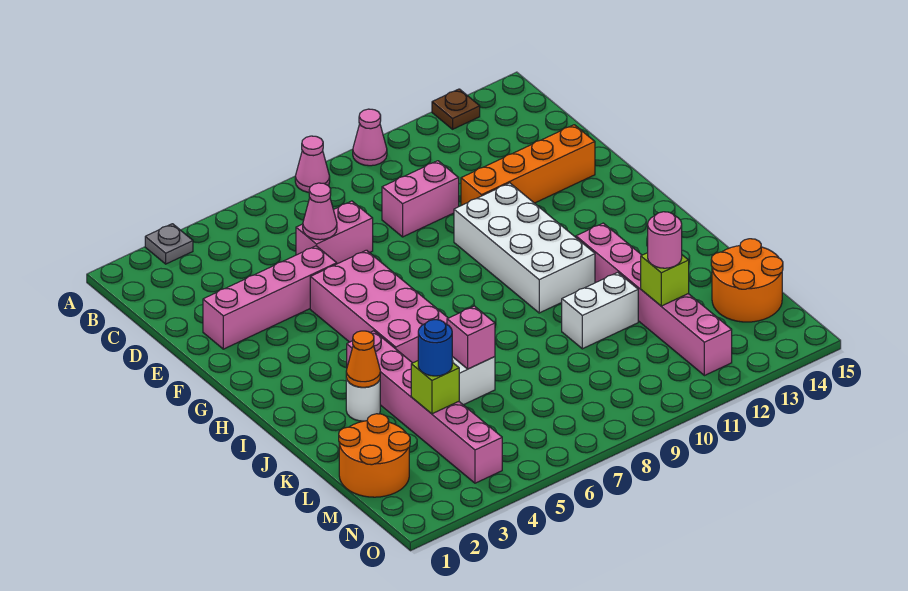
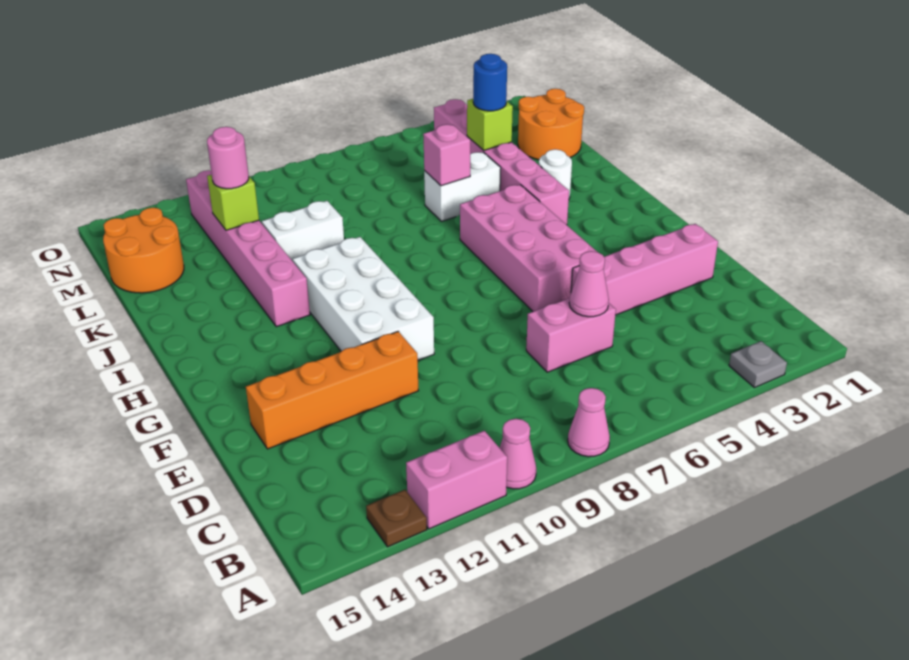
pink brick D9:D10 level 1 -> pink brick A11:A12 level 1
orange cone J3 level 2 -> none

